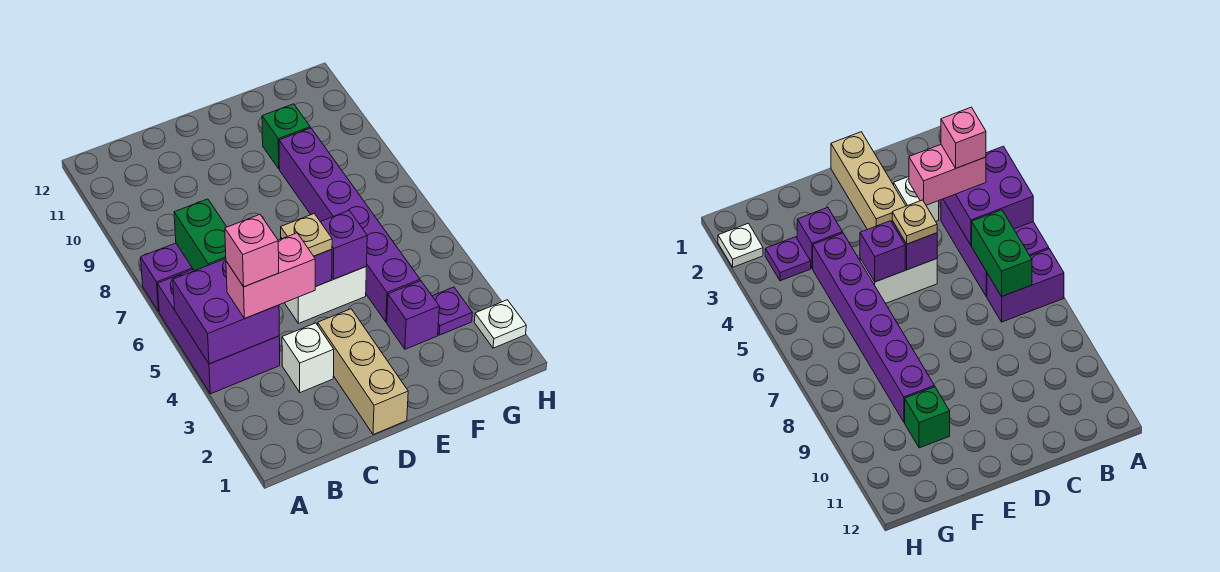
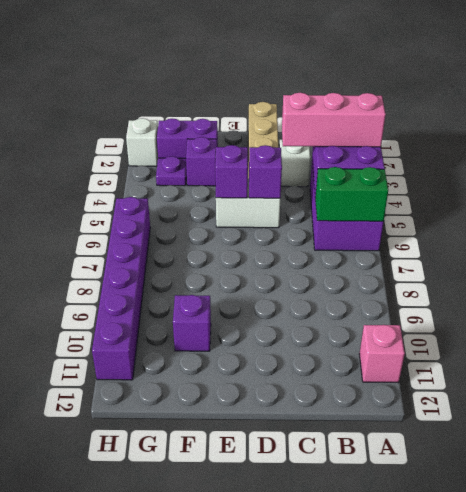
purple brick A7:B7 level 1 -> purple brick F2:G2 level 1
pink brick B4:C4 level 3 -> pink brick A4:C4 level 3
pink brick B4 level 4 -> pink brick A11 level 1
green brick B6:B7 level 2 -> green brick A6:B6 level 2
tan plate D5 level 3 -> none
purple brick F4:F9 level 1 -> purple brick H6:H11 level 1
green brick F10 level 1 -> purple brick F10 level 1
white plate H2 level 1 -> white brick H2 level 1

